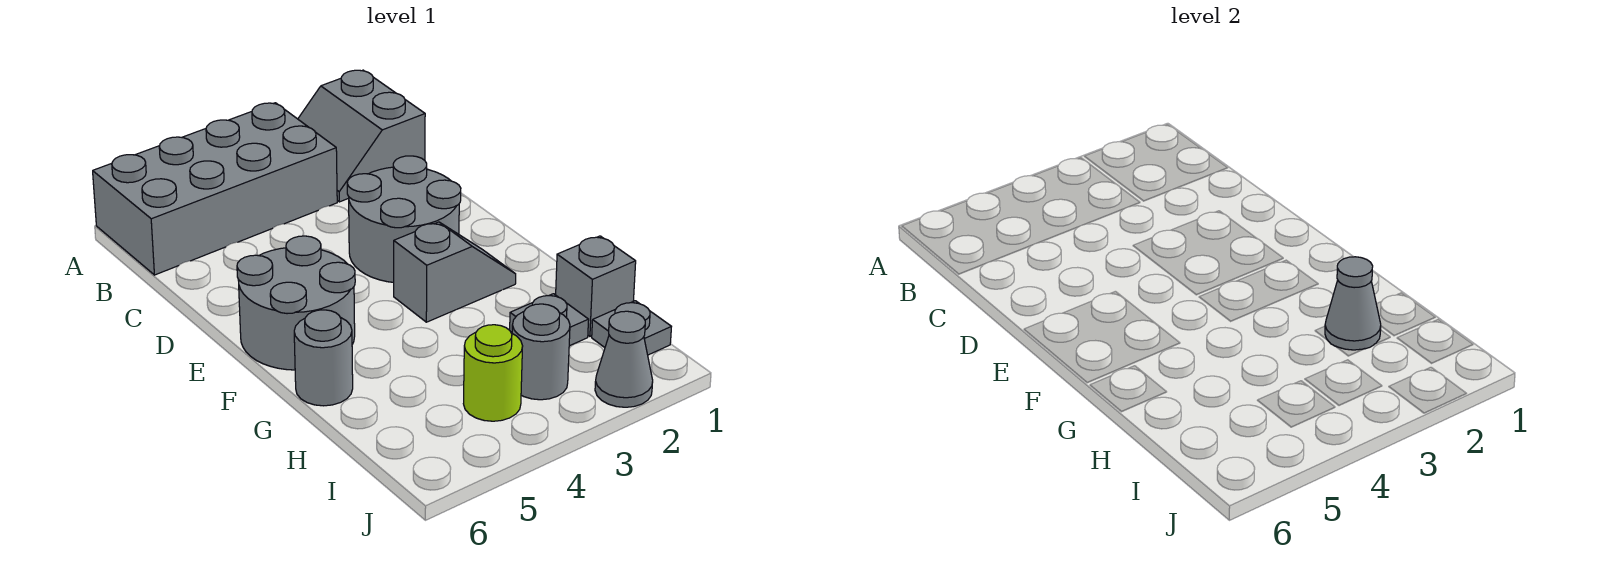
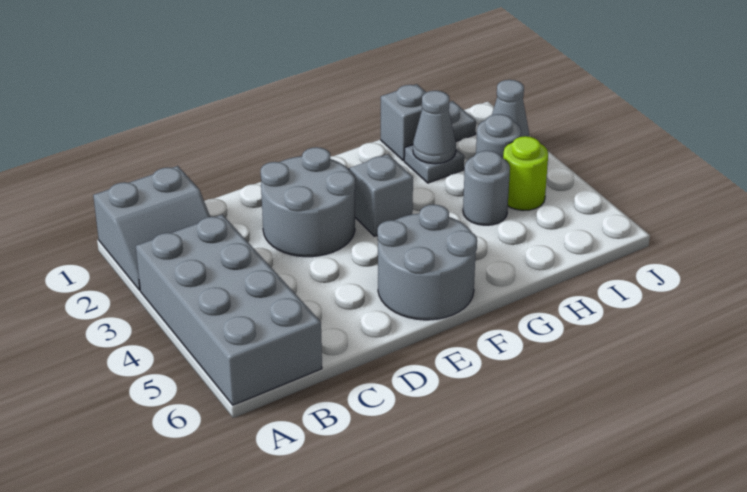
grey round brick G6 level 1 -> grey round brick H4 level 1

